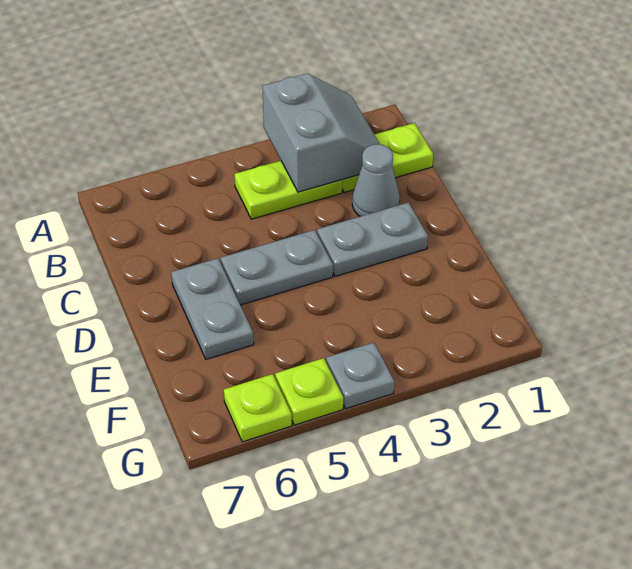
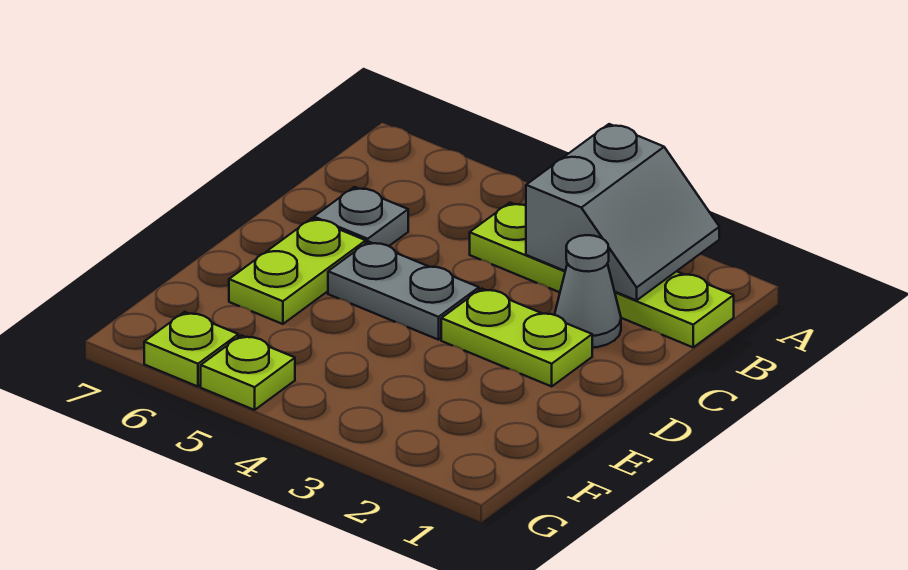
grey plate D2:D3 level 1 -> lime plate D2:D3 level 1
grey plate D6:E6 level 1 -> lime plate D6:E6 level 1
grey plate G4 level 1 -> grey plate C6 level 1

